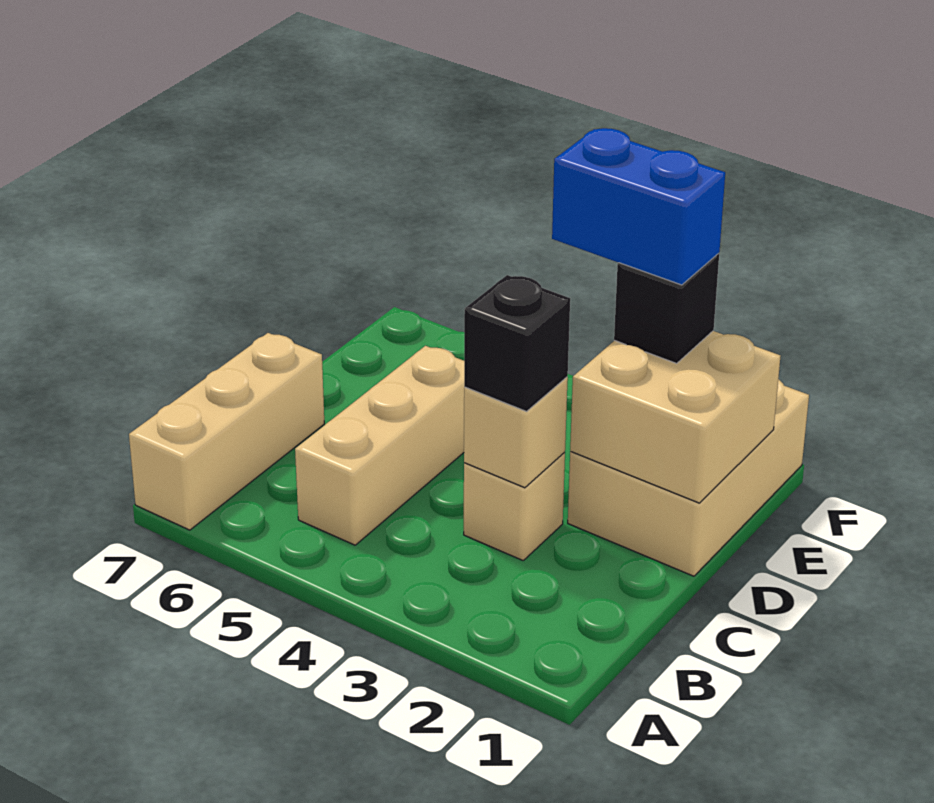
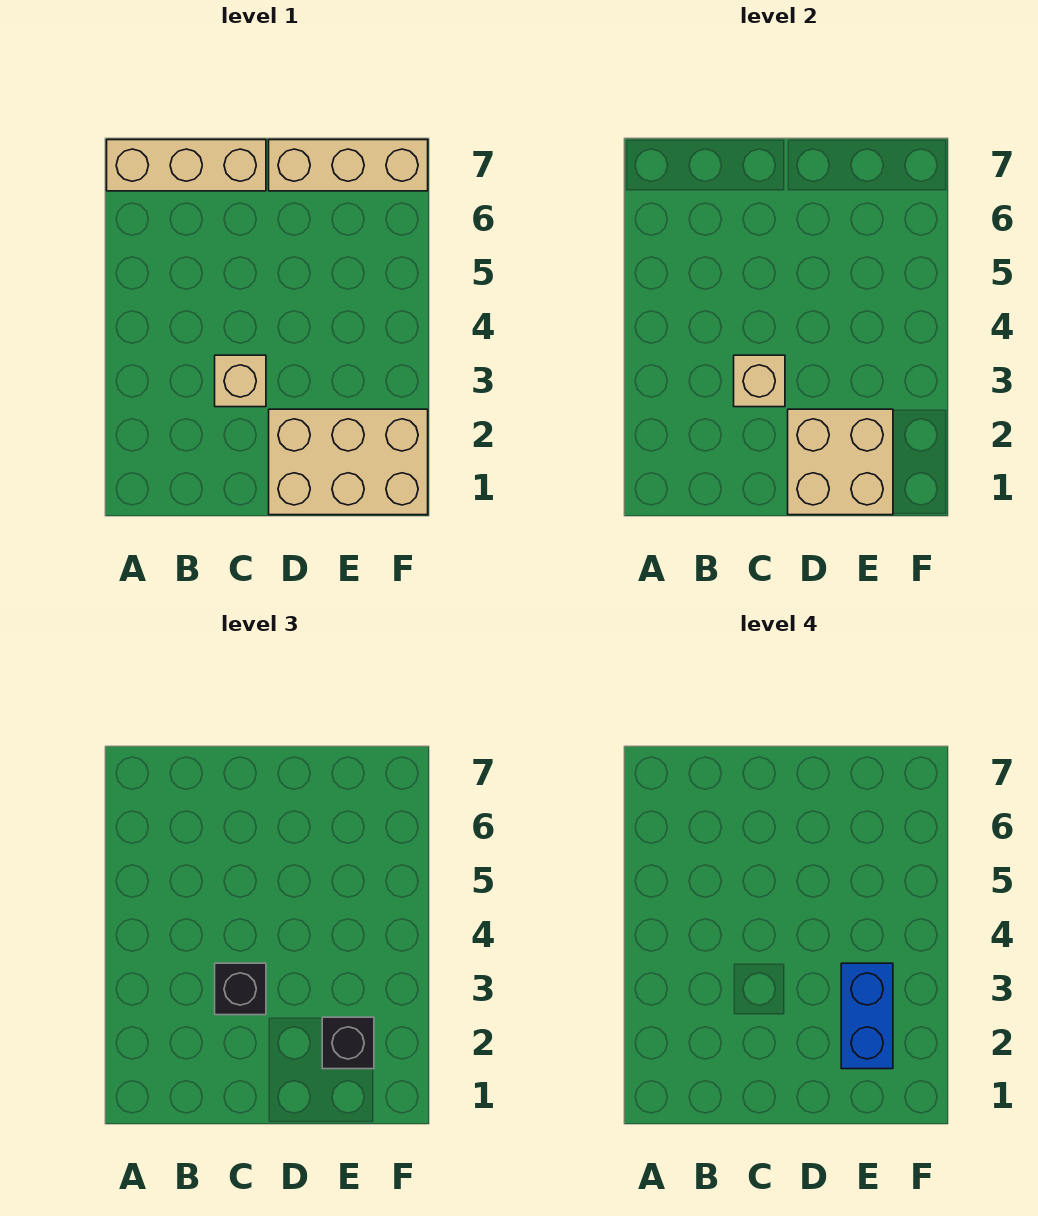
tan brick B5:D5 level 1 -> tan brick D7:F7 level 1

